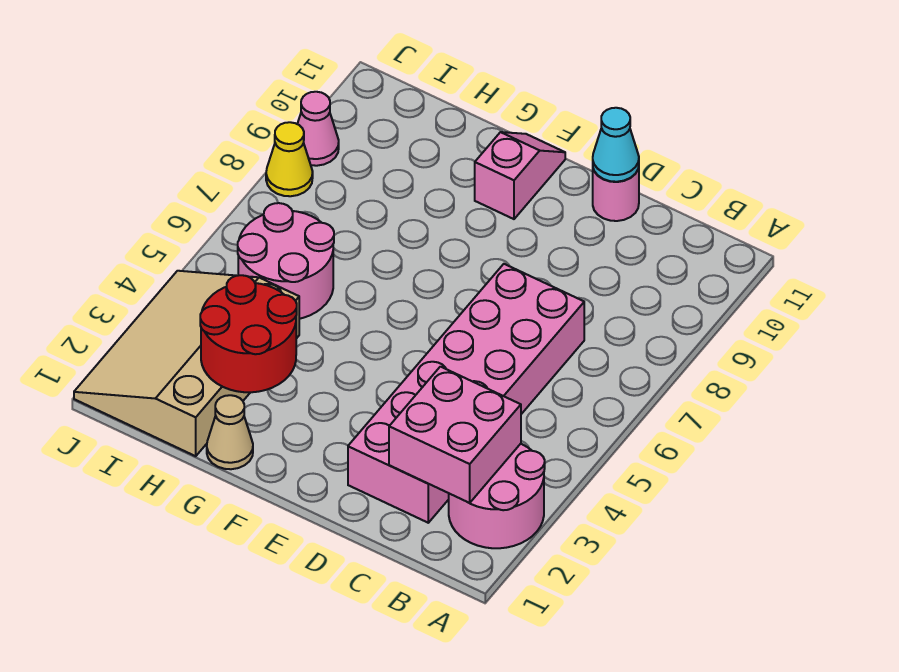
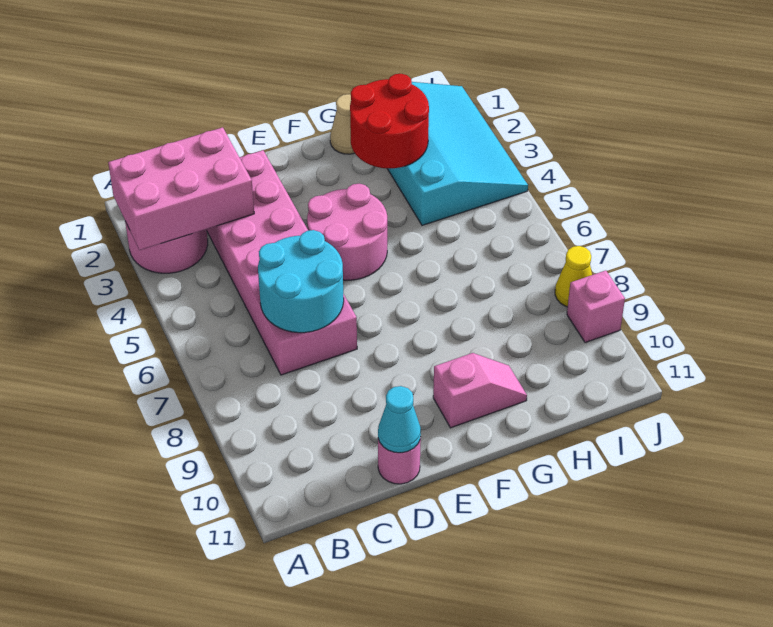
pink brick B2:C3 level 2 -> pink brick A2:C3 level 2
none -> cyan round brick C6:D7 level 2
pink slope F10:F11 level 1 top 10 -> pink slope F10:G10 level 1 top F
tan slope H1:J4 level 1 top H -> cyan slope H1:J4 level 1 top H
pink round brick H5:I6 level 1 -> pink round brick E4:F5 level 1
pink cone J9 level 1 -> pink brick J9 level 1

